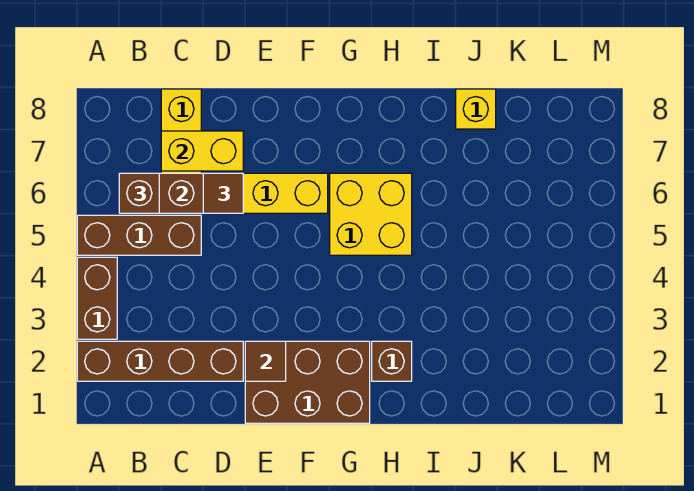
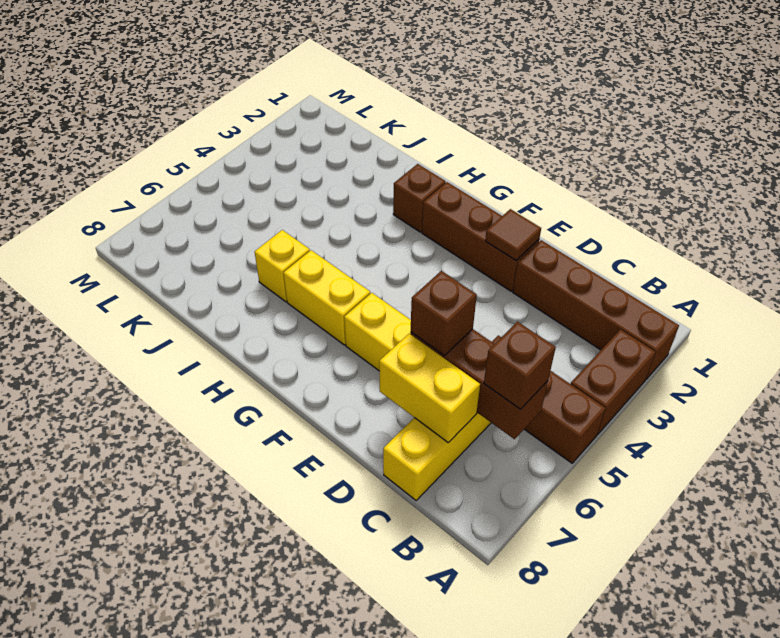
brown tile D6 level 3 -> brown brick D6 level 3
brown brick E1:G2 level 1 -> brown brick E2:G2 level 1
yellow brick G5:H6 level 1 -> yellow brick G6:H6 level 1
yellow brick J8 level 1 -> yellow brick I6 level 1

